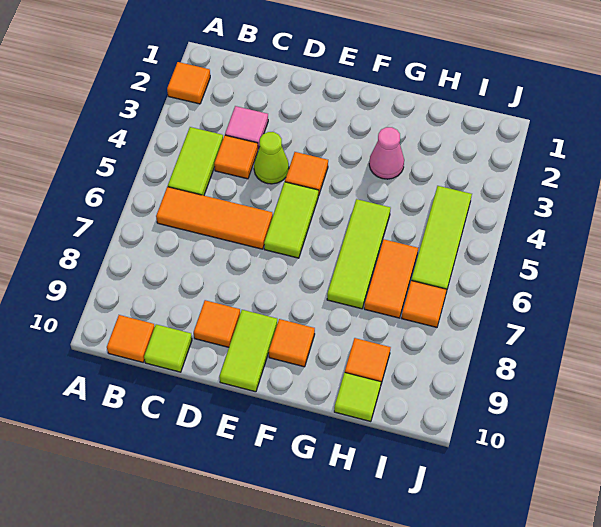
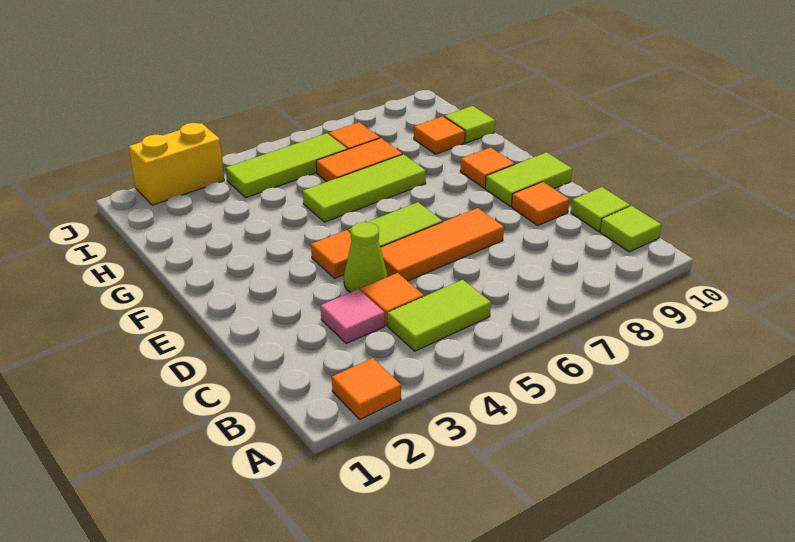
orange tile B6:D6 level 1 -> orange tile D5:D7 level 1
orange tile B10 level 1 -> lime tile B10 level 1
pink cone G3 level 1 -> none
none -> yellow brick J2:J3 level 1

